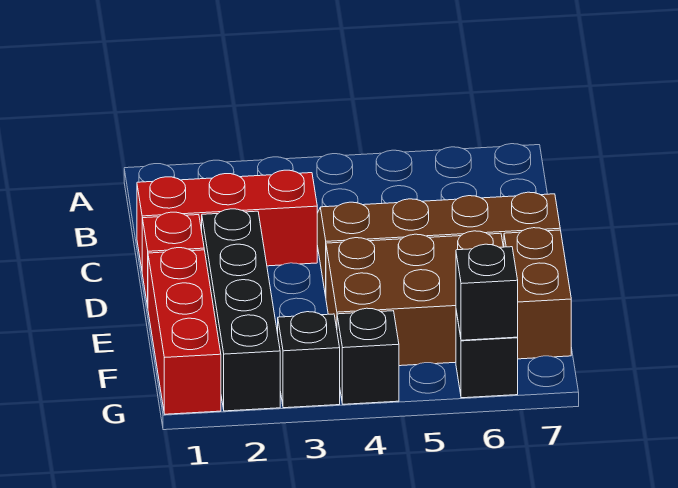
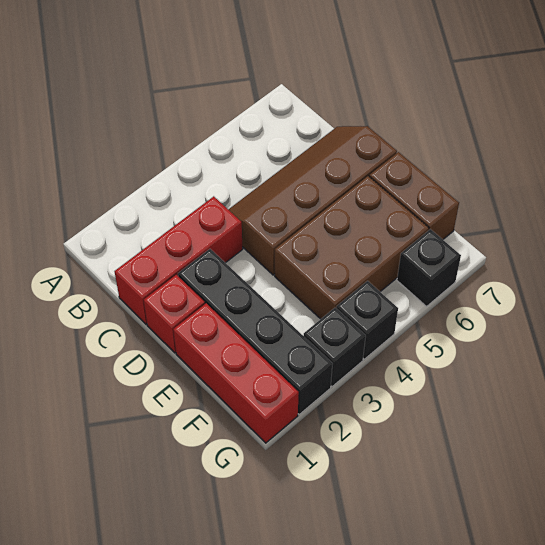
black brick G6 level 2 -> none

